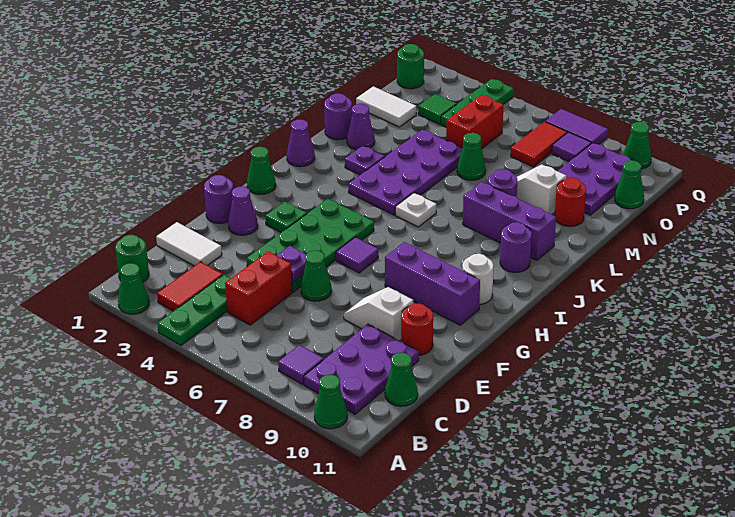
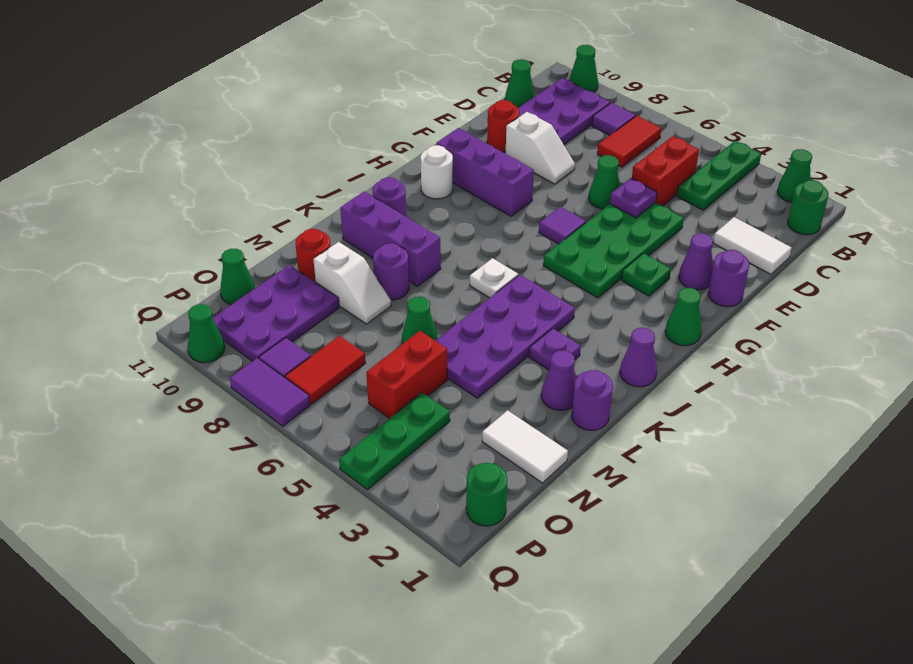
red tile B3:C3 level 1 -> red tile B7:C7 level 1
green tile O3 level 1 -> none

